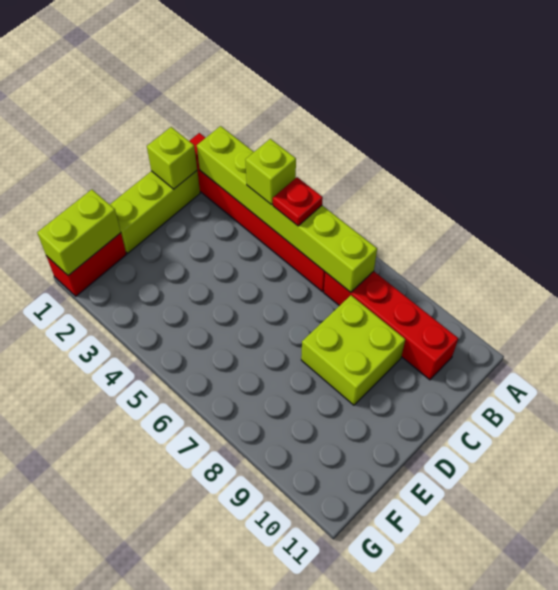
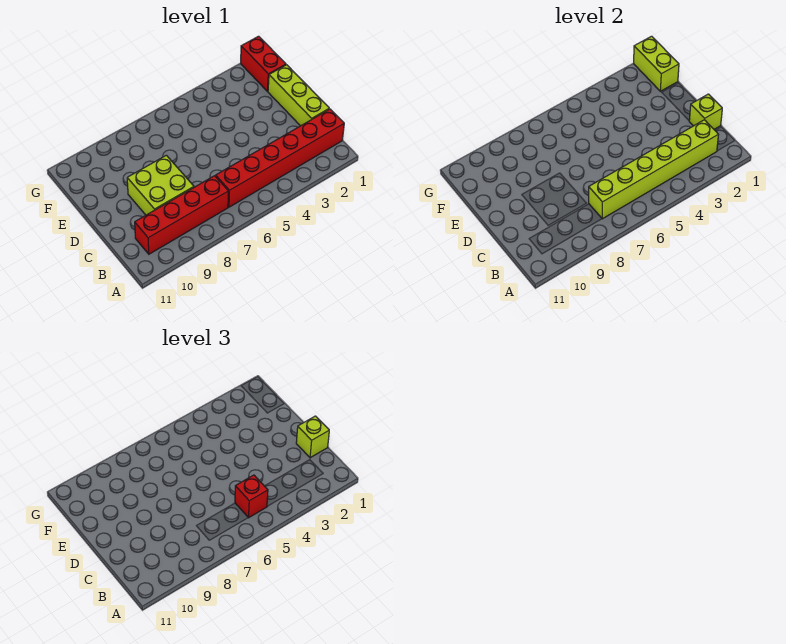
lime brick B4 level 3 -> lime brick C1 level 3
red plate B5 level 3 -> red brick B5 level 3

